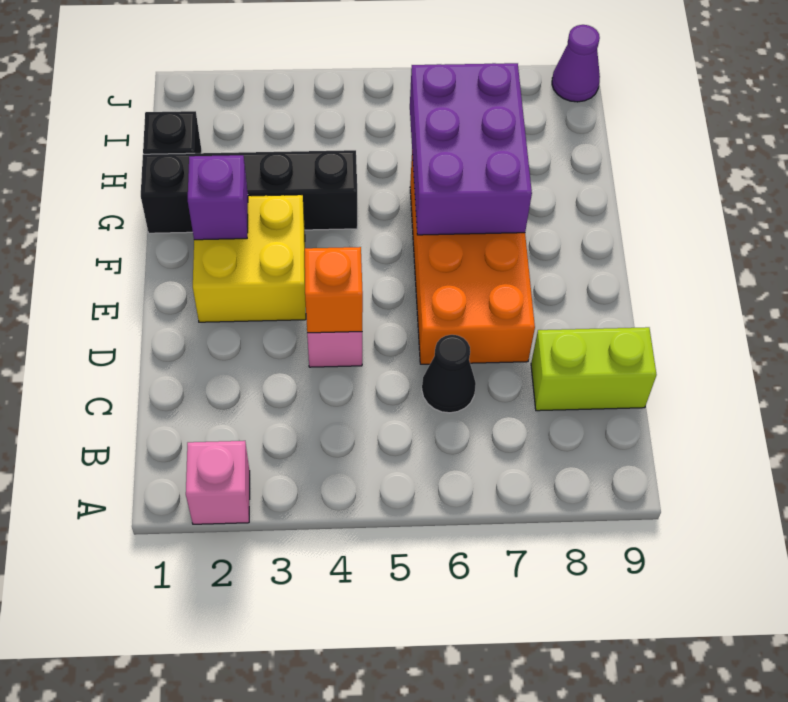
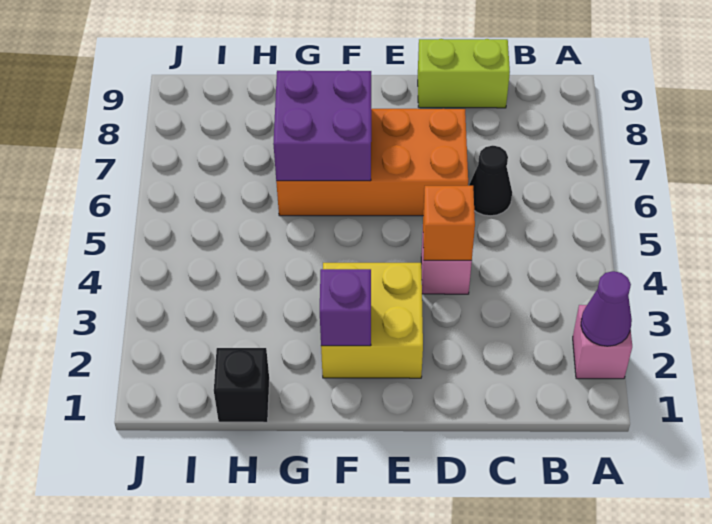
lime brick C8:C9 level 1 -> lime brick C9:D9 level 1
purple brick F6:H7 level 2 -> purple brick F6:G7 level 2
black brick G1:G4 level 1 -> none
purple cone J9 level 1 -> purple cone A2 level 2

